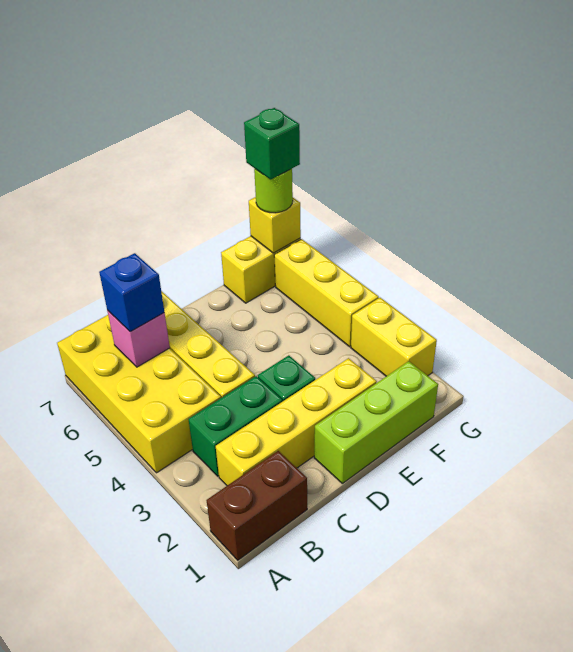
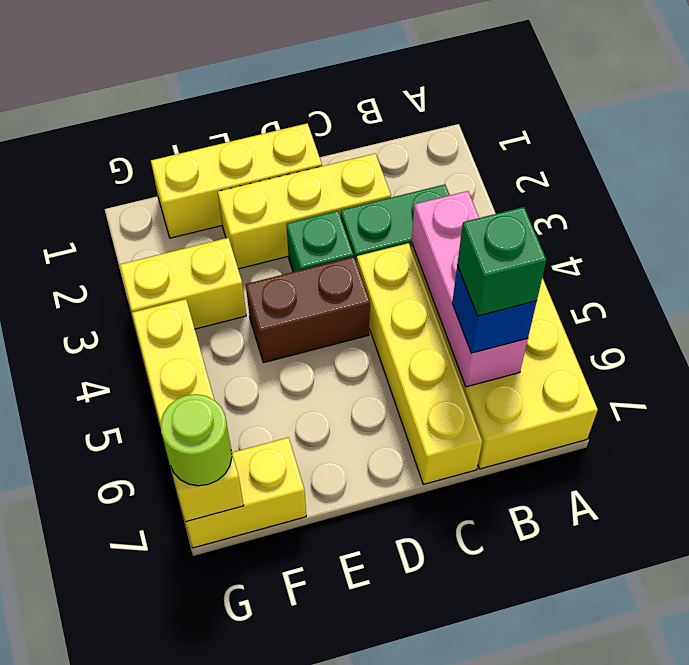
brown brick A1:B1 level 1 -> brown brick D4:E4 level 1
yellow brick B2:E2 level 1 -> yellow brick C2:E2 level 1
pink brick B6 level 2 -> pink brick B4:B6 level 2
lime brick D1:F1 level 1 -> yellow brick D1:F1 level 1
yellow brick G2:G3 level 1 -> yellow brick F3:G3 level 1
green brick G7 level 4 -> green brick B6 level 4

